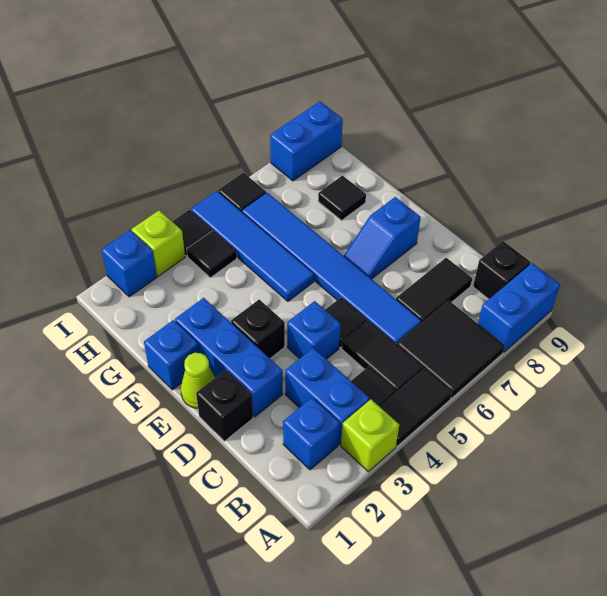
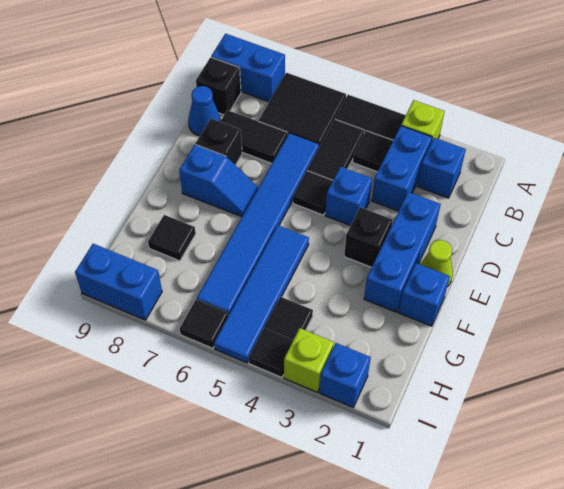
none -> blue cone C9 level 1
black brick D1 level 1 -> black brick D8 level 1

